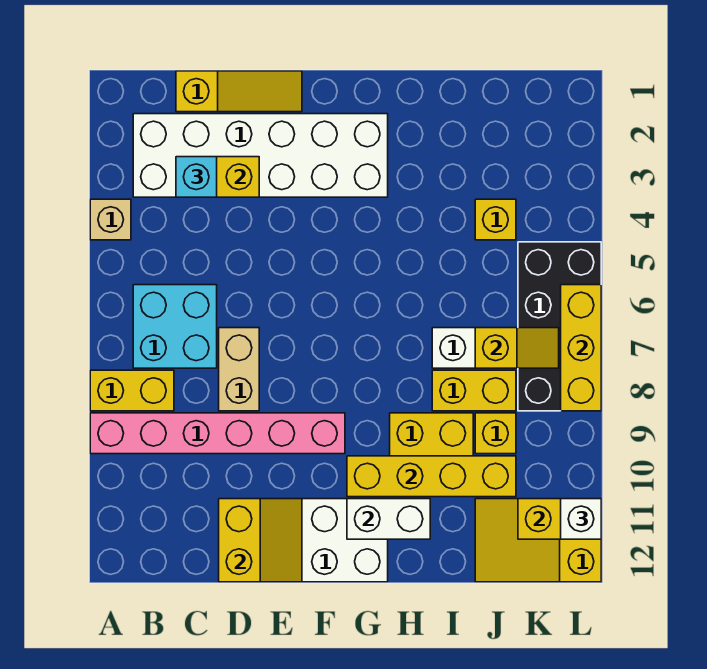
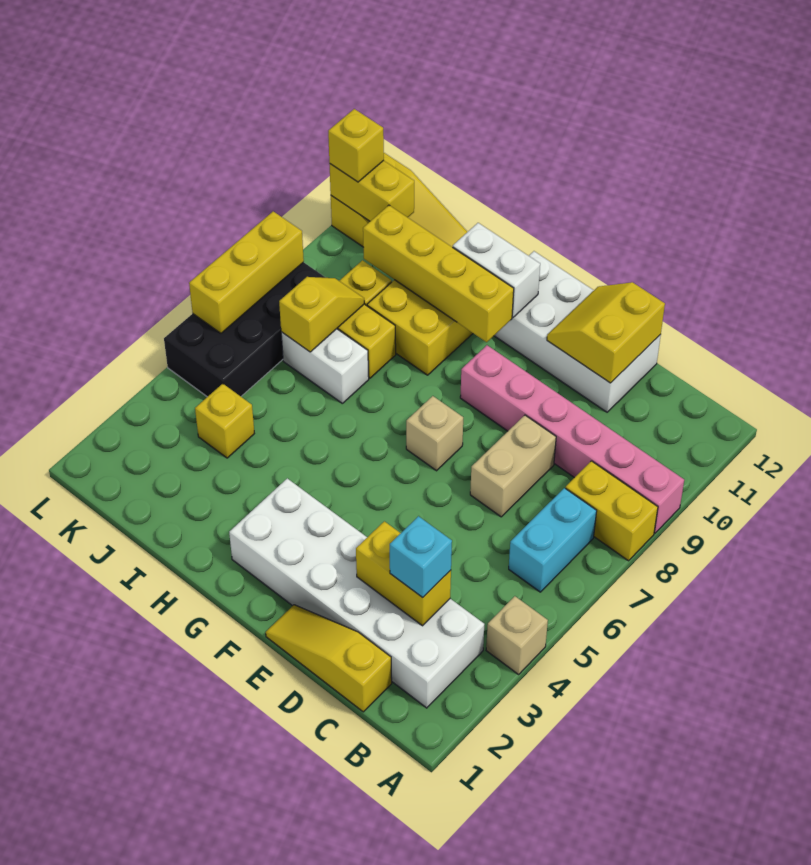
cyan brick B6:C7 level 1 -> cyan brick B6:B7 level 1
none -> tan brick F7 level 1
yellow slope J7:K7 level 2 top J -> yellow slope J7:J8 level 2 top 7
white brick L11 level 3 -> yellow brick L11 level 3

